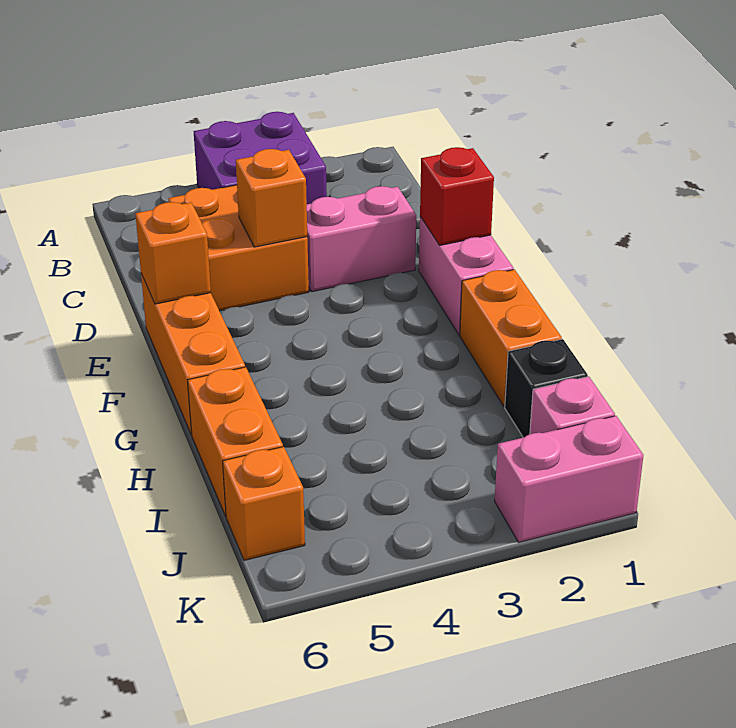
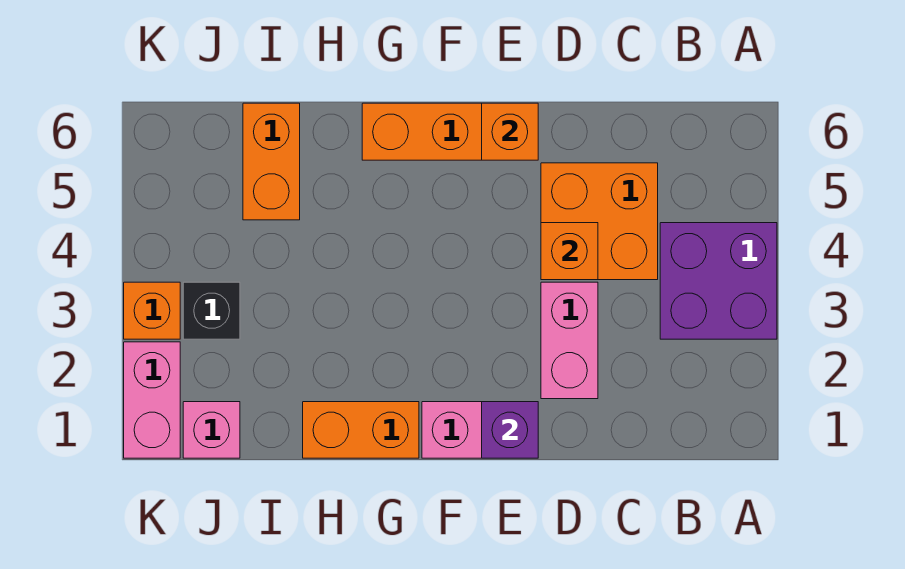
red brick E1 level 2 -> purple brick E1 level 2
orange brick H6:I6 level 1 -> orange brick I5:I6 level 1
black brick I1 level 1 -> black brick J3 level 1
orange brick J6 level 1 -> orange brick K3 level 1

